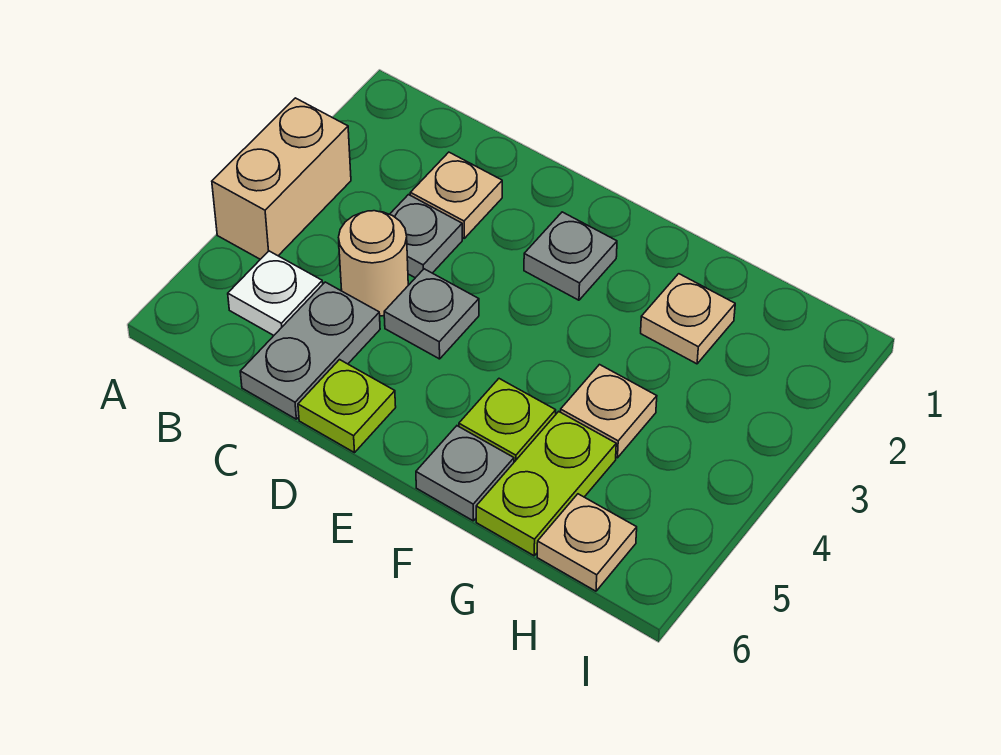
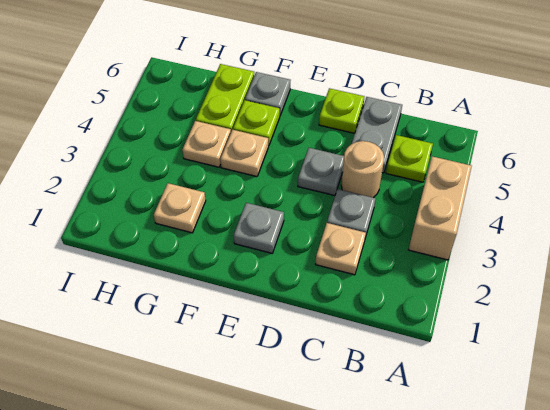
white plate B5 level 1 -> lime plate B5 level 1
tan plate H6 level 1 -> tan plate F4 level 1

